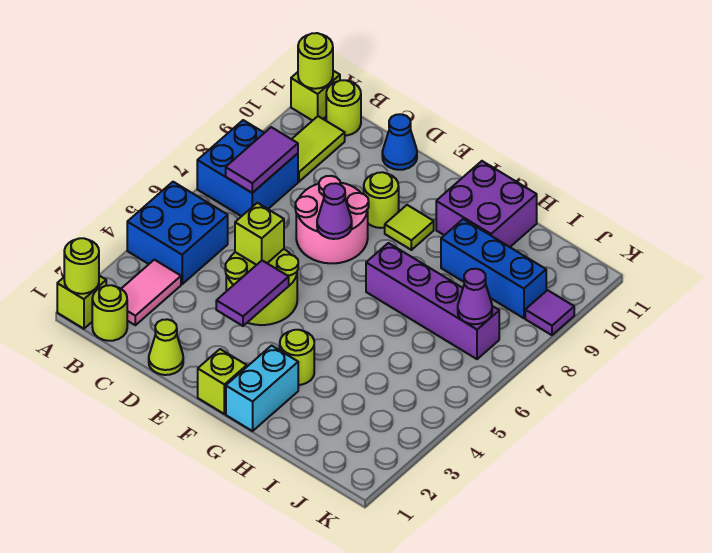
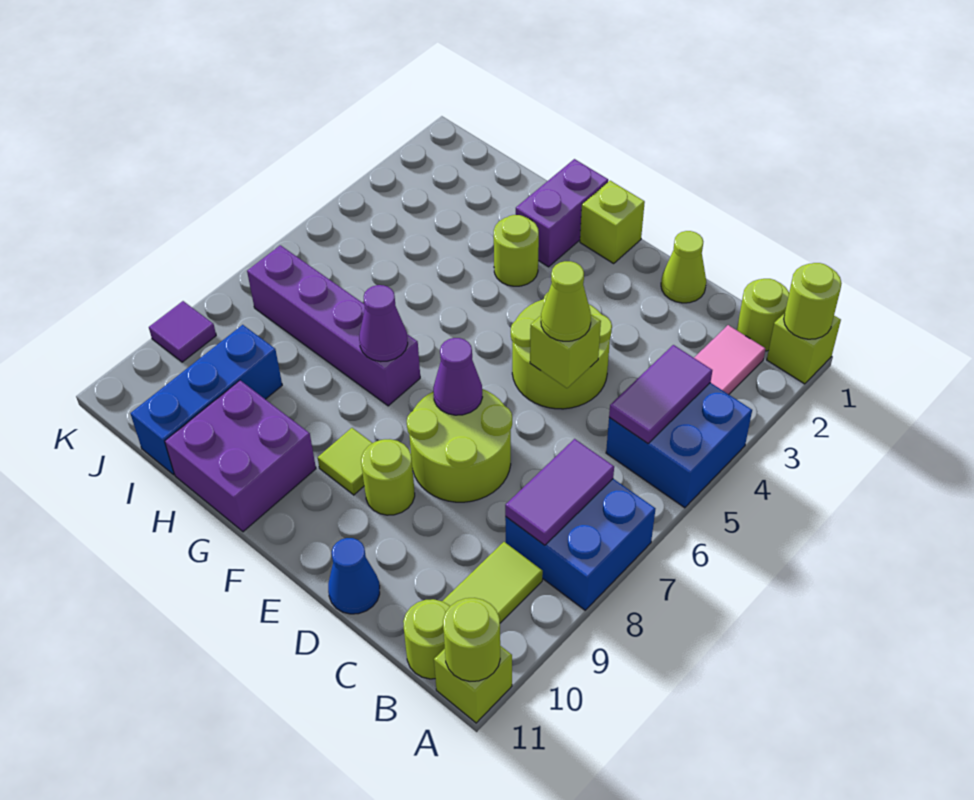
none -> lime cone D5 level 3
pink round brick D7:E8 level 1 -> lime round brick D7:E8 level 1
purple tile E3:E4 level 2 -> purple tile B4:B5 level 2
cyan brick G1:G2 level 1 -> purple brick G1:G2 level 1
blue brick H9:J9 level 1 -> blue brick I9:I11 level 1
purple cone J7 level 2 -> purple cone G7 level 2

